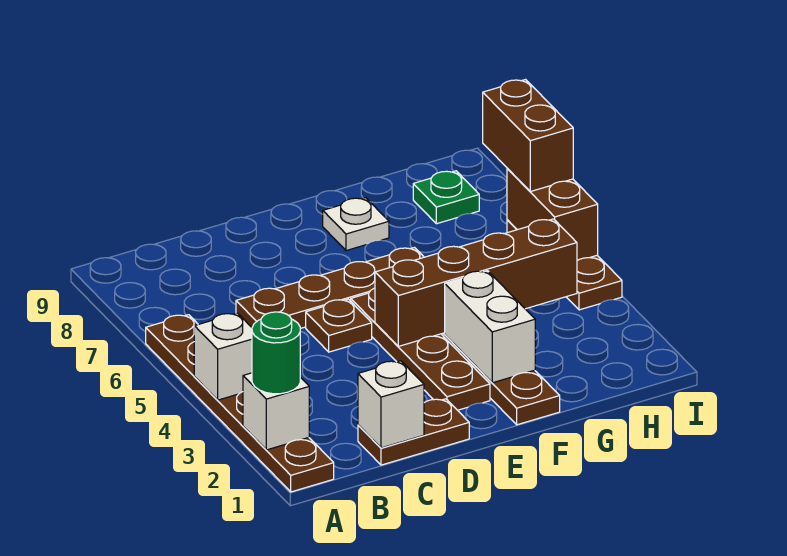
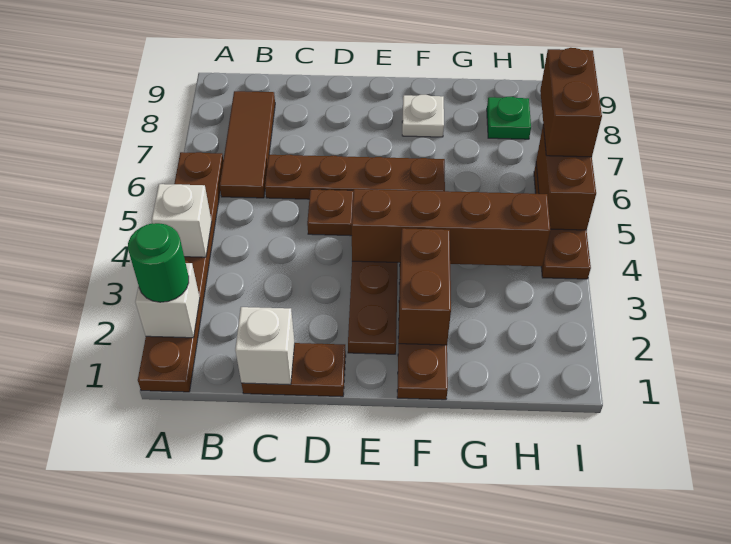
none -> brown tile B6:B8 level 1
white brick F2:F3 level 2 -> brown brick F2:F3 level 2

